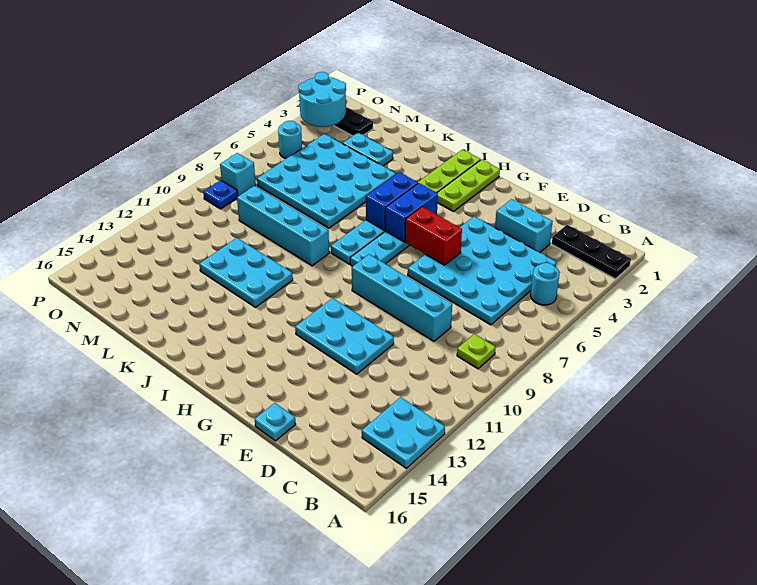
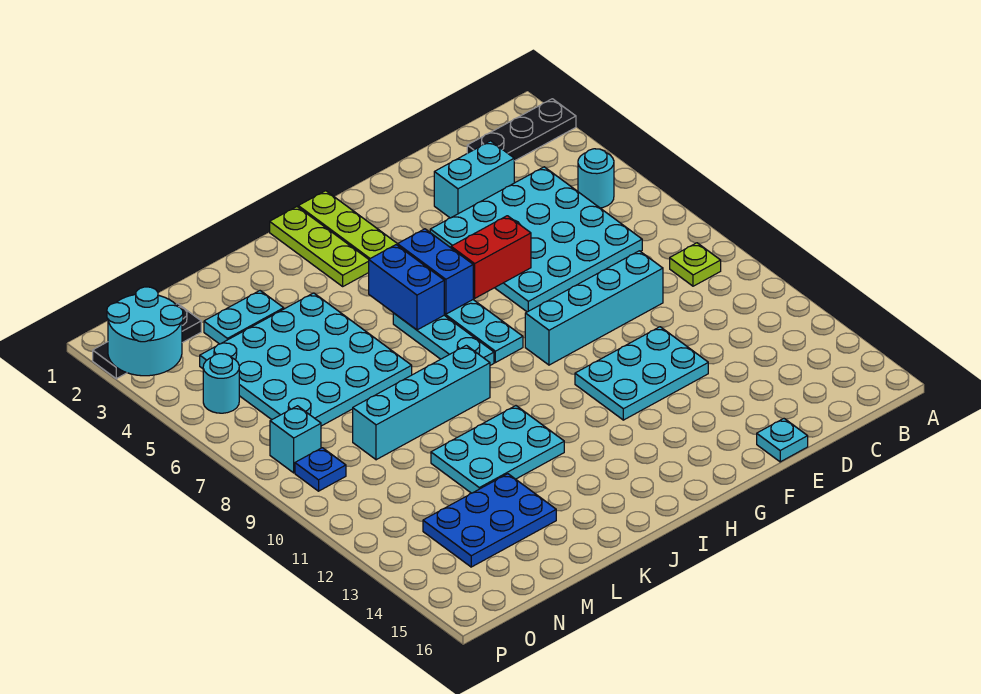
cyan plate A13:B14 level 1 -> none
none -> blue plate L13:N14 level 1

